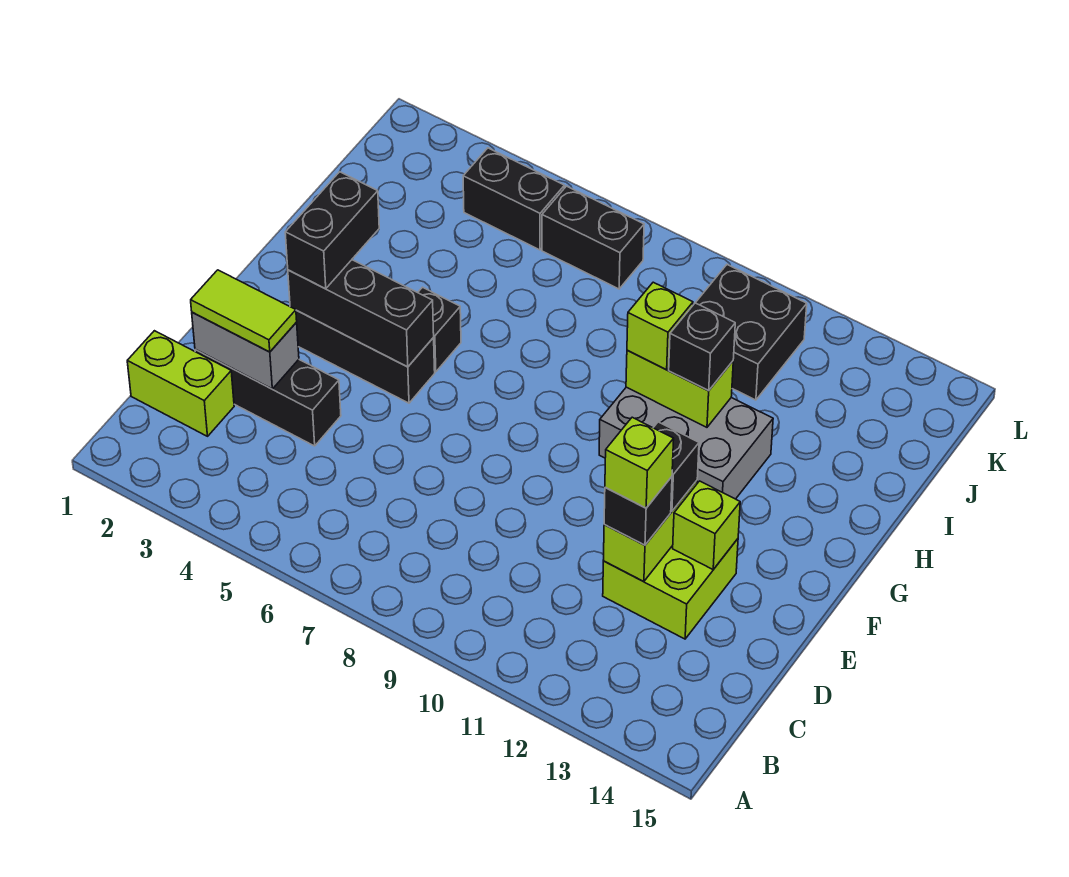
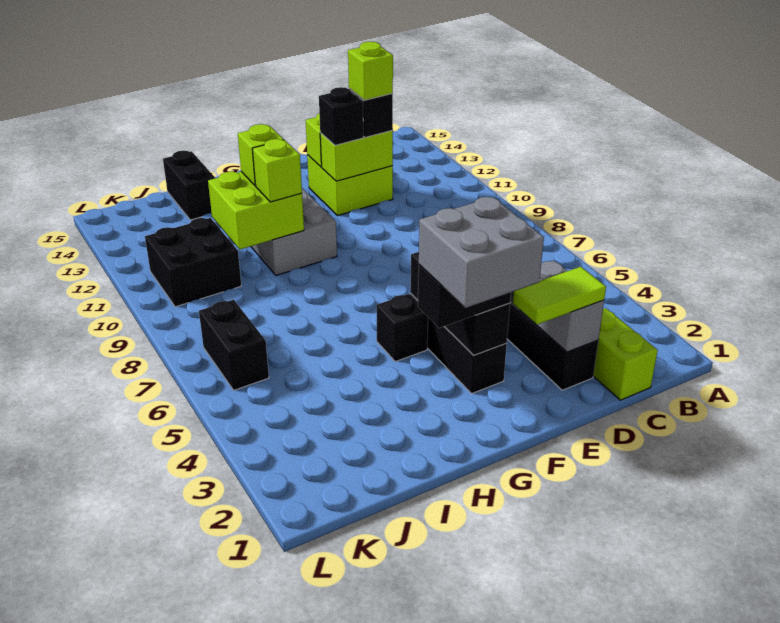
lime tile D2:D3 level 3 -> lime tile D2:E2 level 3
none -> grey brick F2:G3 level 4
lime brick H10:H11 level 2 -> lime brick H10:I11 level 2
black brick H11 level 3 -> lime brick H11 level 3
black brick K4:K5 level 1 -> black brick I14:I15 level 1

